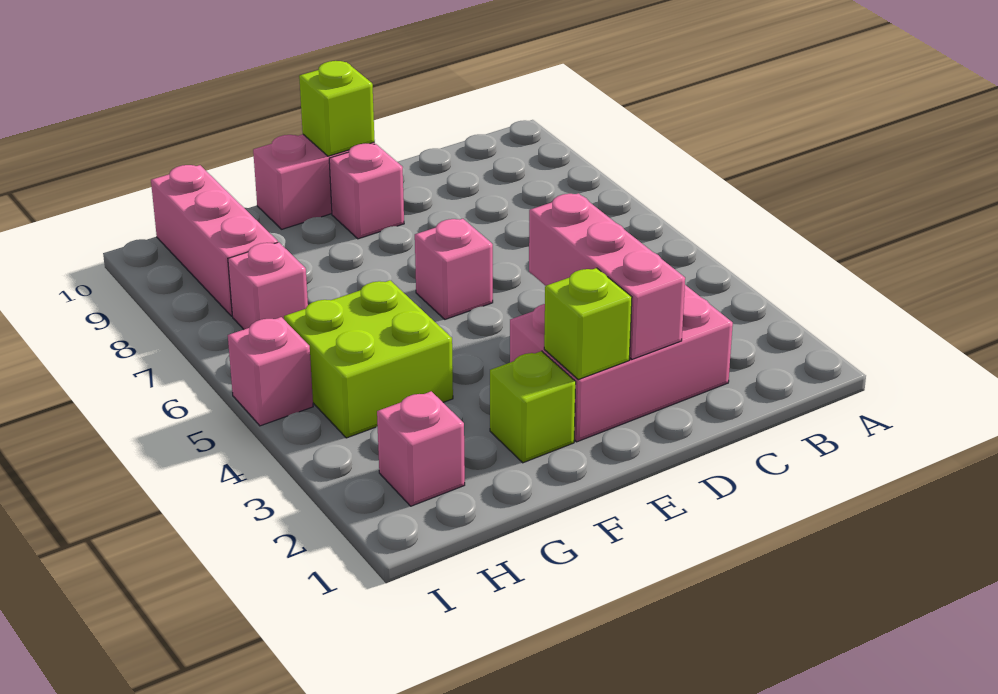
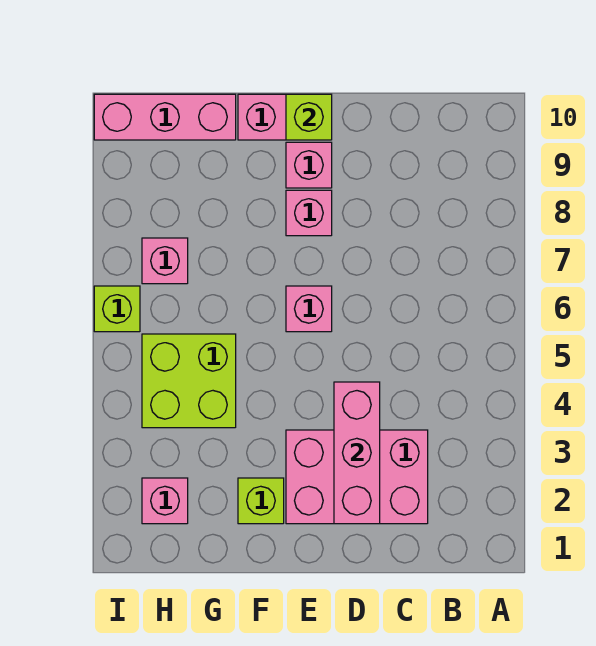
lime brick E2 level 2 -> lime brick I6 level 1
pink brick H8:H10 level 1 -> pink brick G10:I10 level 1
pink brick I5 level 1 -> pink brick E8 level 1

